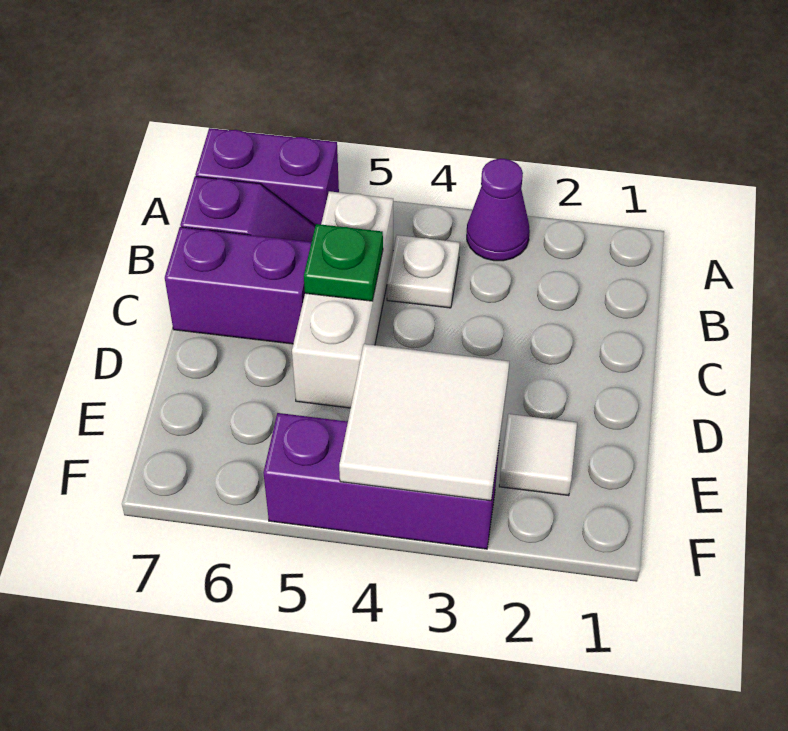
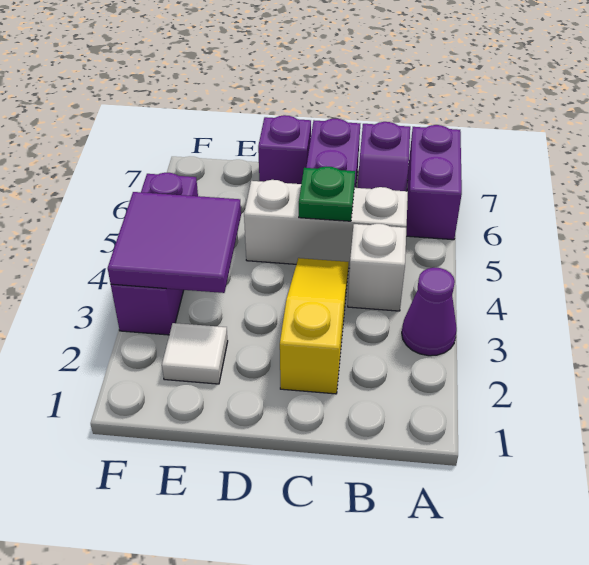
white plate B4 level 1 -> white brick B4 level 1
none -> yellow slope C2:C4 level 1 top 2
none -> purple brick D7 level 1
white tile E3:F4 level 2 -> purple tile E3:F4 level 2

